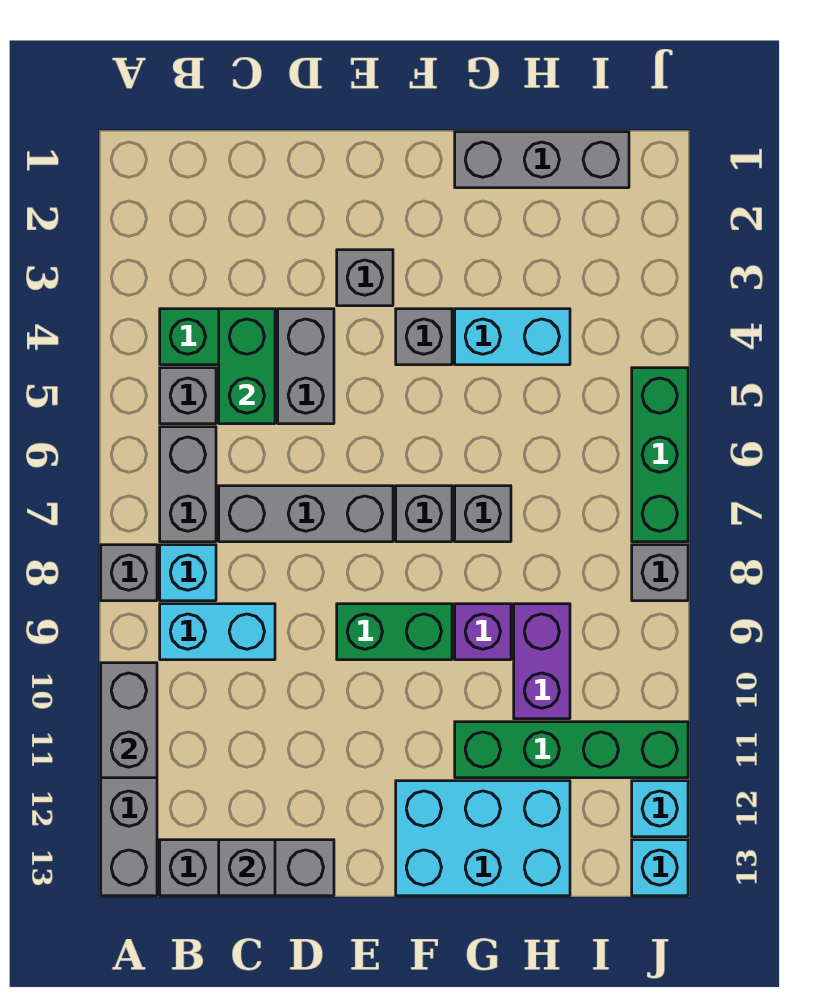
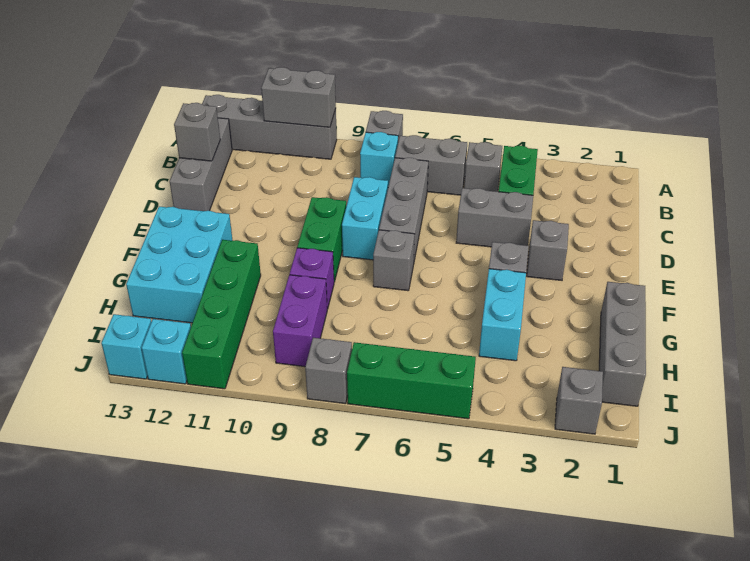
cyan brick B9:C9 level 1 -> cyan brick D8:E8 level 1
green brick C4:C5 level 2 -> none
grey brick G7 level 1 -> grey brick J2 level 1
purple brick H9:H10 level 1 -> purple brick H9:I9 level 1

